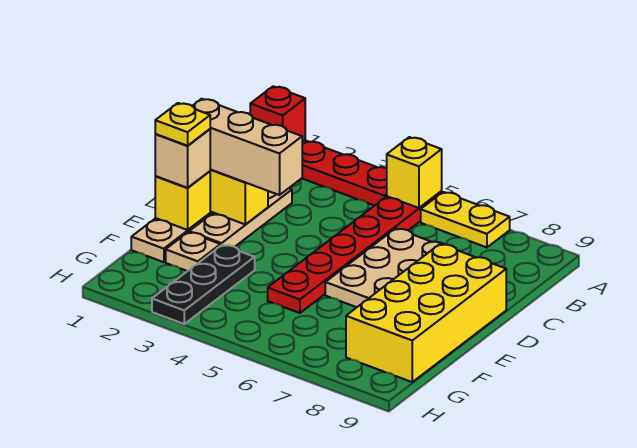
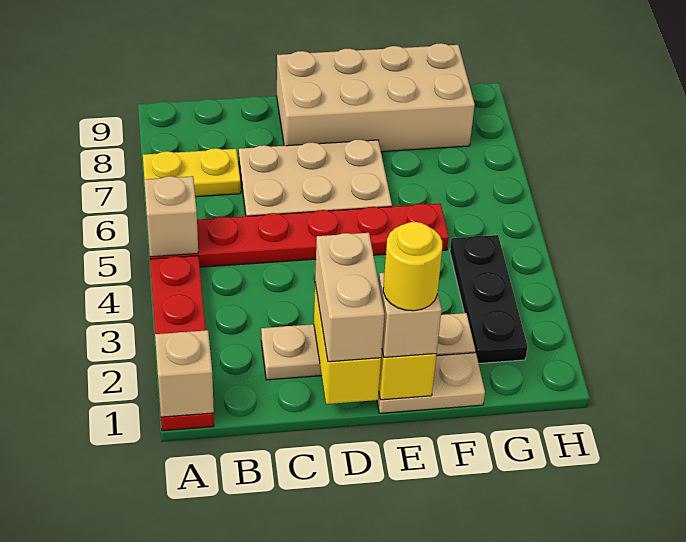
red brick A1 level 2 -> tan brick A1 level 2
yellow brick A5 level 2 -> tan brick A5 level 2
yellow plate A6:A7 level 1 -> yellow plate A7:B7 level 1
tan brick D1:D3 level 3 -> tan brick D1:D2 level 3
yellow brick D8:G9 level 1 -> tan brick D8:G9 level 1
yellow plate E1 level 4 -> yellow round brick E1 level 4
black plate F3:H3 level 1 -> black plate G2:G4 level 1

